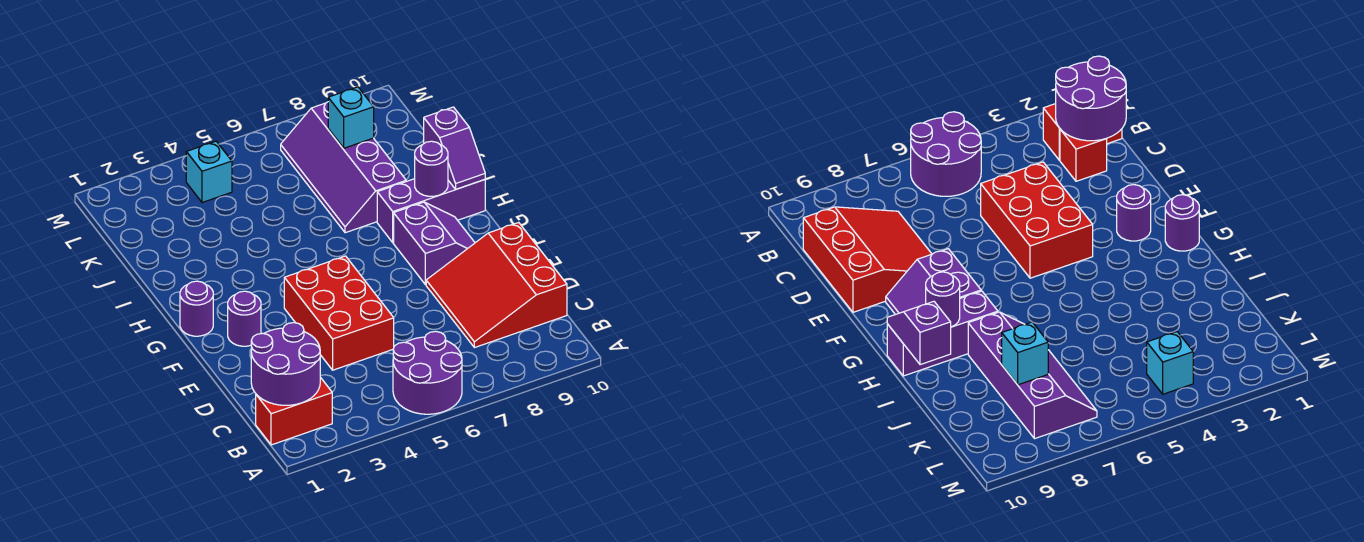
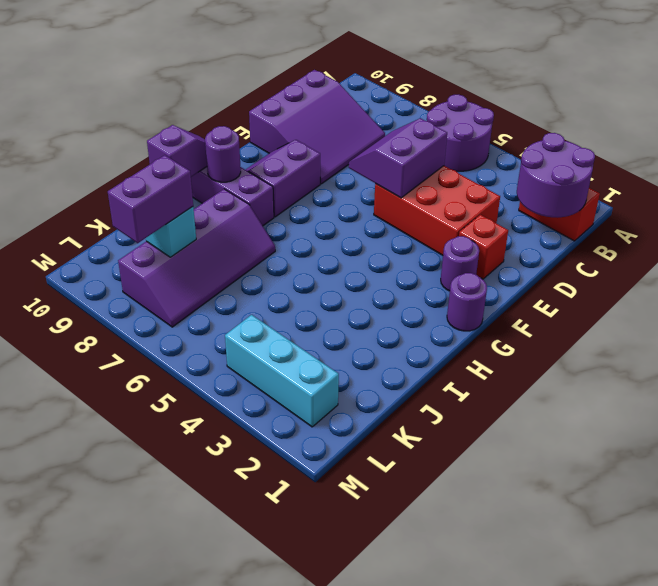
red brick C2 level 1 -> red brick E2 level 1
red slope C8:E10 level 1 top 10 -> purple slope C8:E10 level 1 top 10
red brick D4:F5 level 1 -> red brick D3:E5 level 1
none -> purple slope D5:E6 level 2 top 5
none -> purple brick K8:L8 level 3
cyan brick L4 level 1 -> cyan brick L2:L4 level 1

